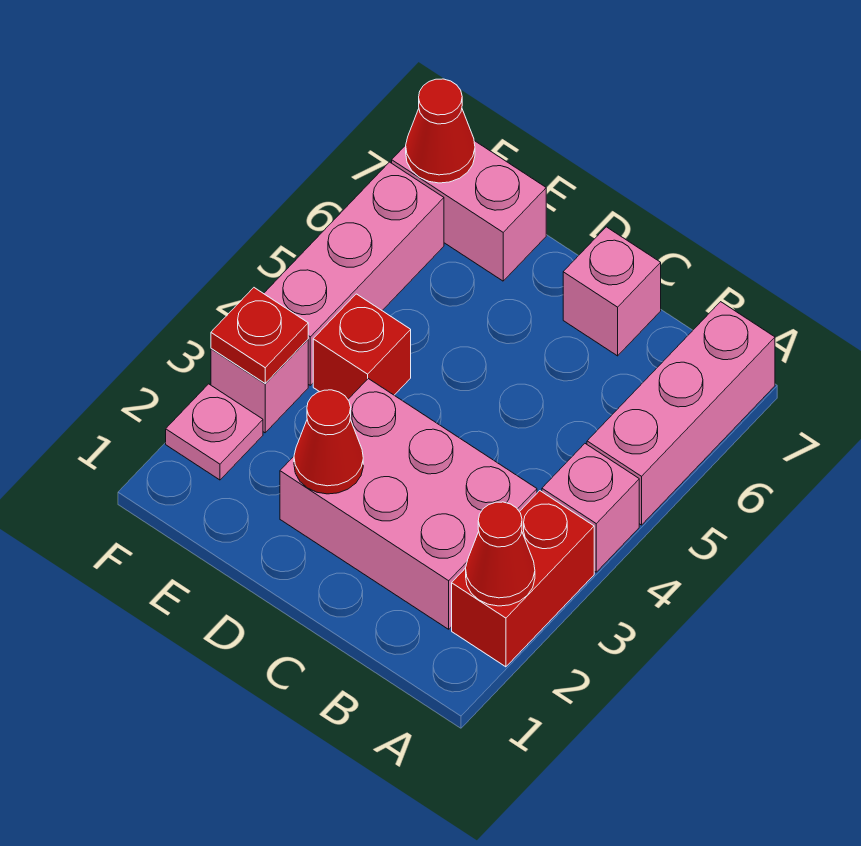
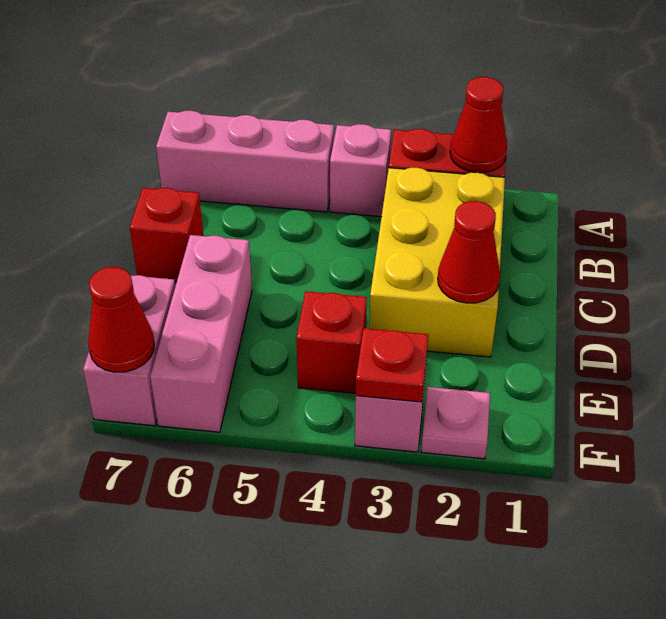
pink brick B2:D3 level 1 -> yellow brick B2:D3 level 1
pink brick C7 level 1 -> red brick C7 level 1
pink brick F4:F6 level 1 -> pink brick D6:F6 level 1

